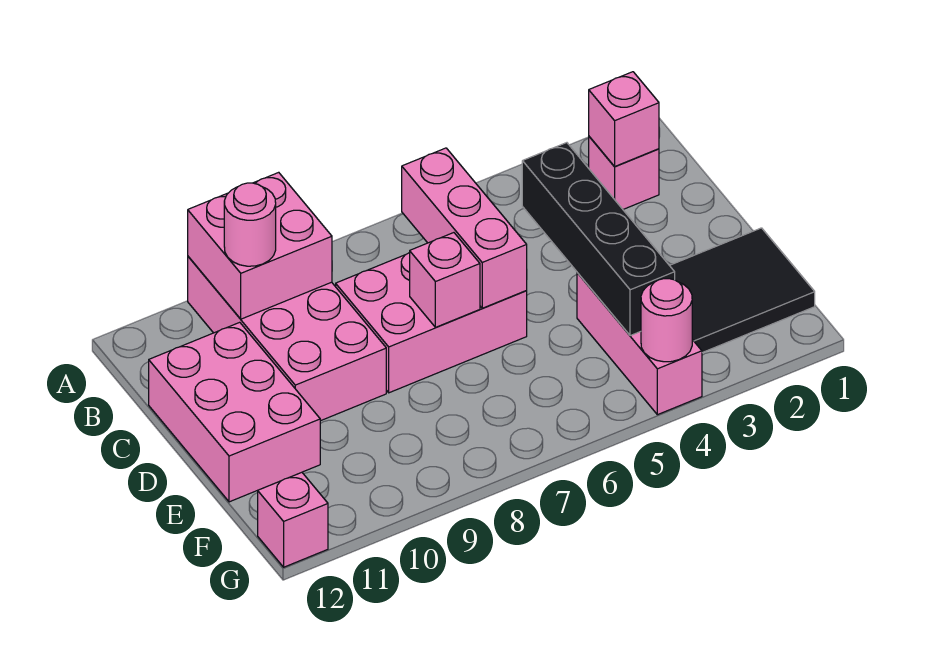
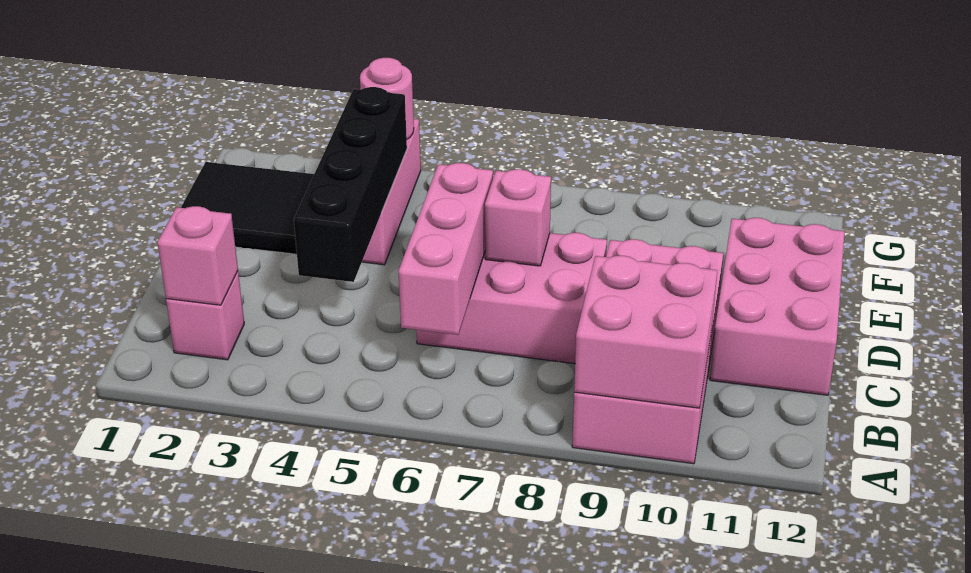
pink round brick B10 level 3 -> none
pink brick G12 level 1 -> none

